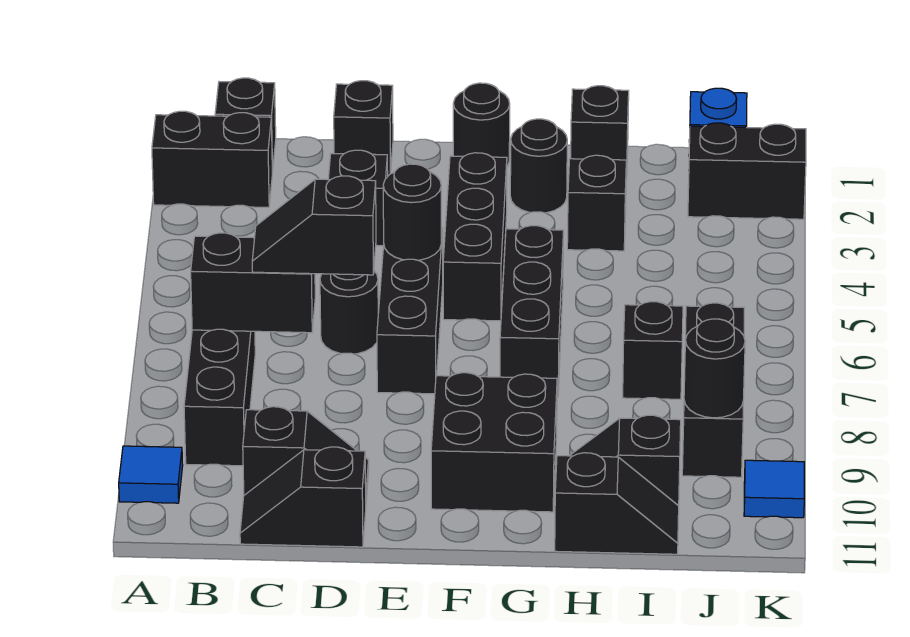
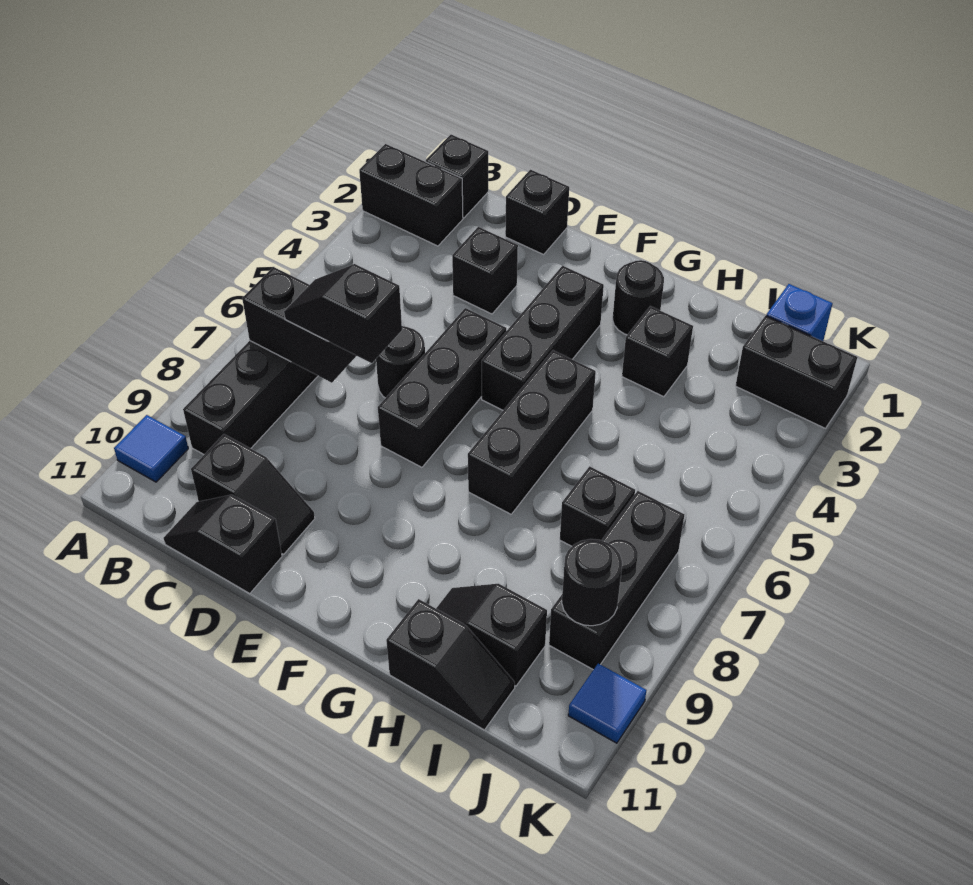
black round brick E5 level 2 -> none
black round brick F1 level 1 -> none
black brick F9:G10 level 1 -> none
black brick H1 level 1 -> none

